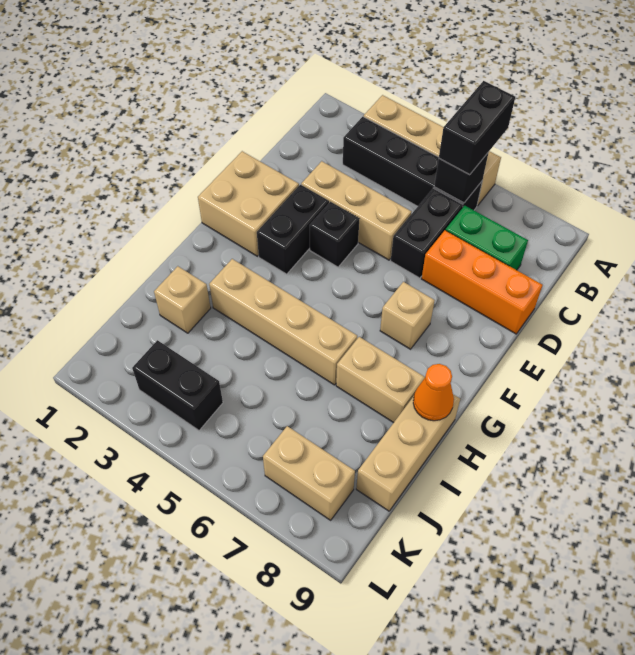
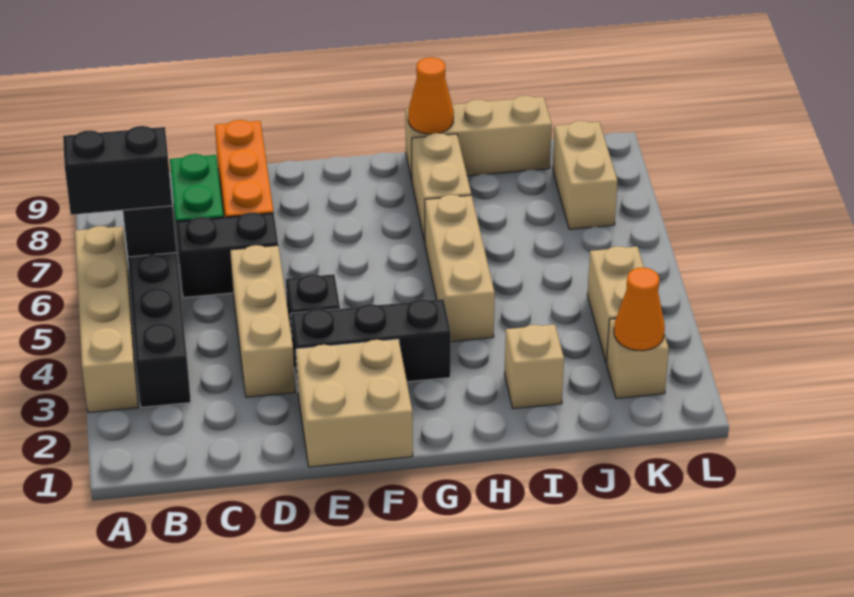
black brick E3:F3 level 1 -> black brick E3:G3 level 1
tan brick F7 level 1 -> tan brick K2 level 1
tan brick H3:H6 level 1 -> tan brick H4:H6 level 1
none -> orange cone K2 level 2
black brick K3:K4 level 1 -> tan brick K3:K4 level 1

